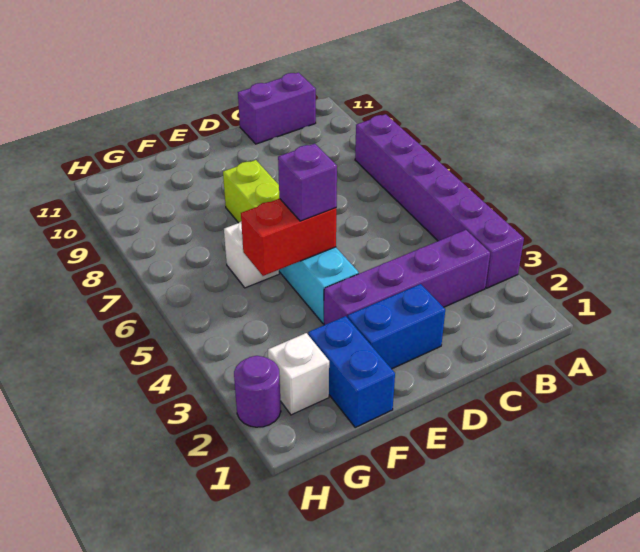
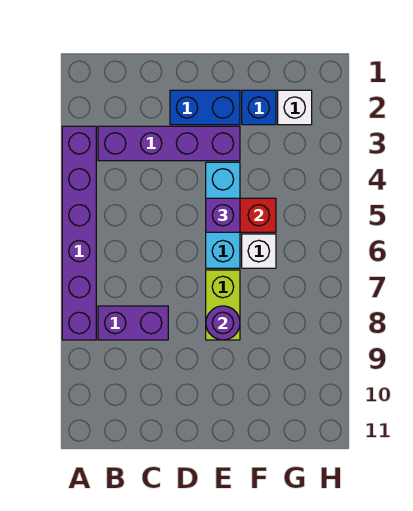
purple brick B11:C11 level 1 -> purple brick B8:C8 level 1
blue brick F1:F2 level 1 -> blue brick F2 level 1
purple round brick H2 level 1 -> purple round brick E8 level 2

